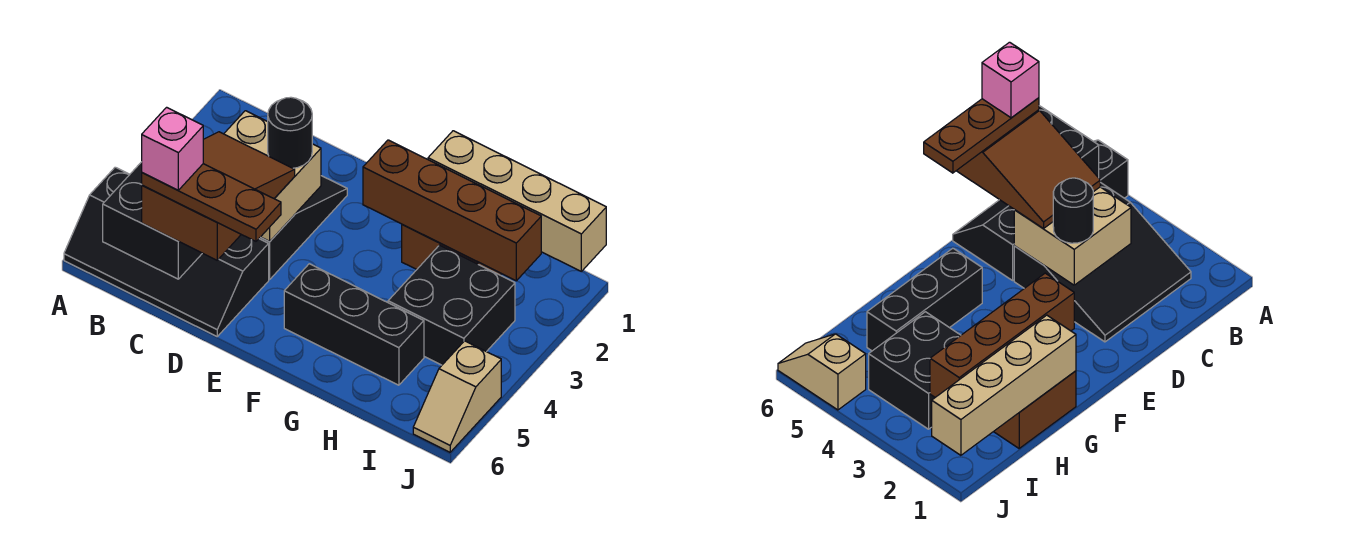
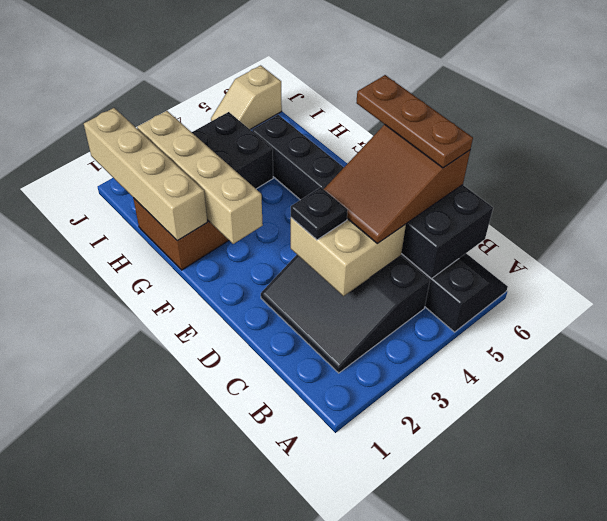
pink brick C6 level 5 -> none
black round brick D3 level 3 -> black plate D3 level 3
brown brick F2:I2 level 2 -> tan brick F2:I2 level 2
tan slope J5:J6 level 1 top 5 -> tan slope J5:J6 level 1 top 6

